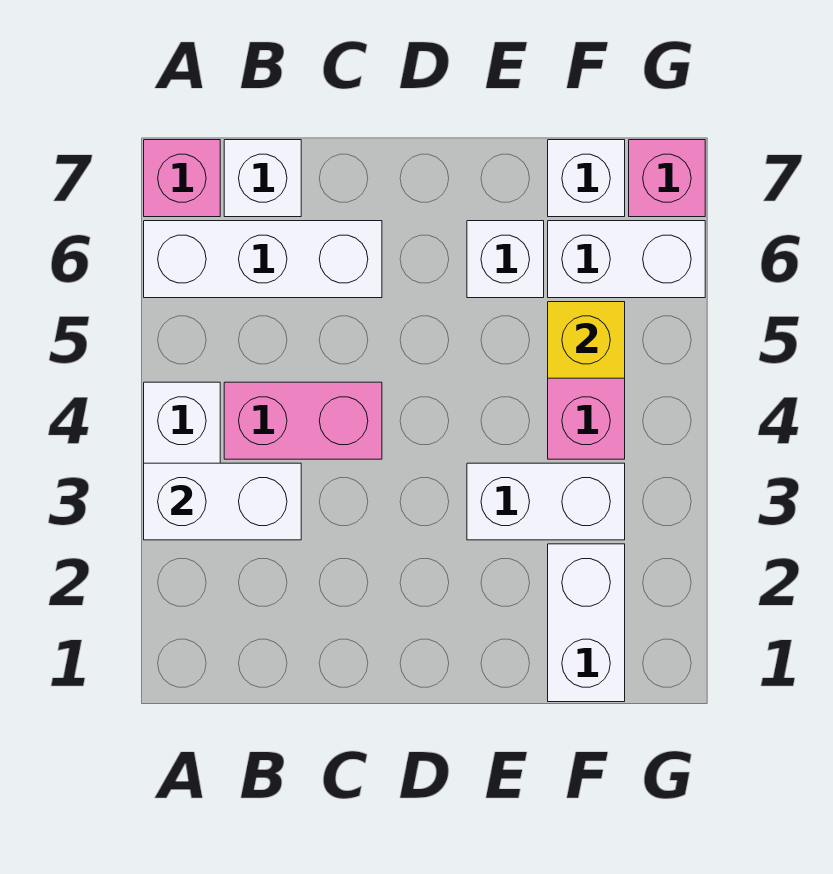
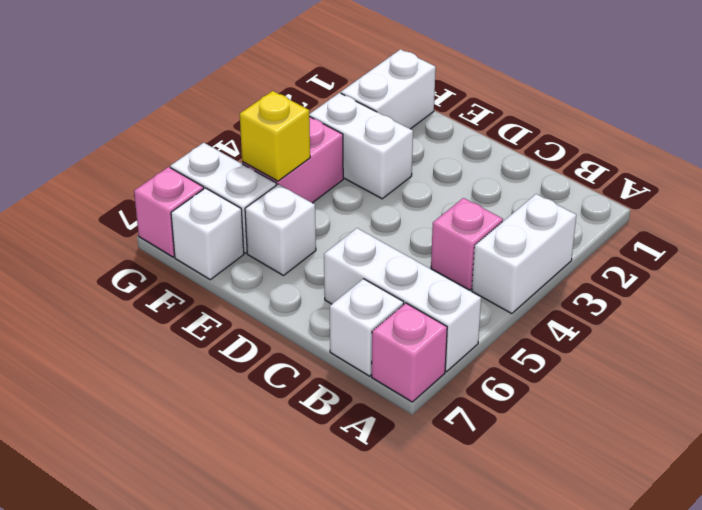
white brick A3:B3 level 2 -> none
pink brick B4:C4 level 1 -> pink brick B4 level 1

